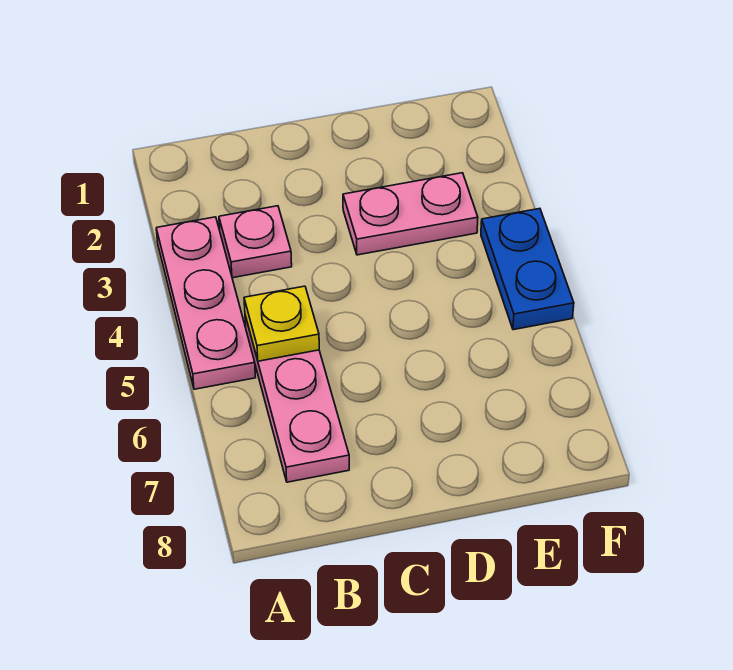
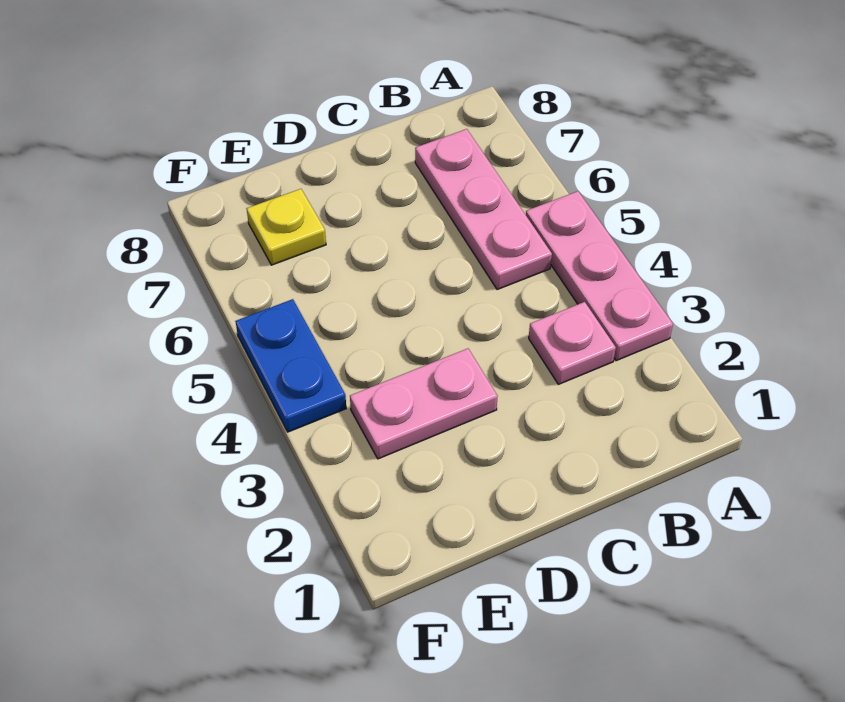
yellow plate B5 level 2 -> yellow plate E7 level 1

